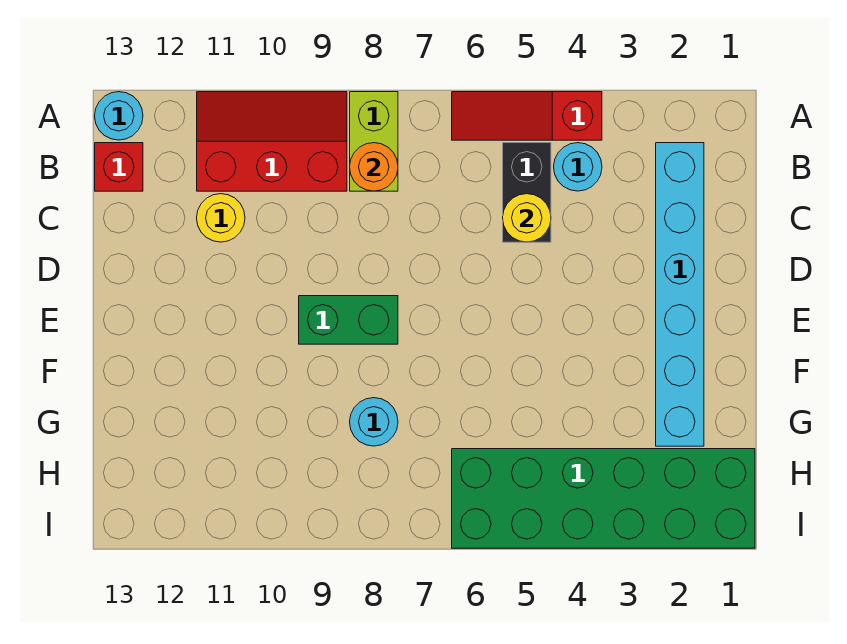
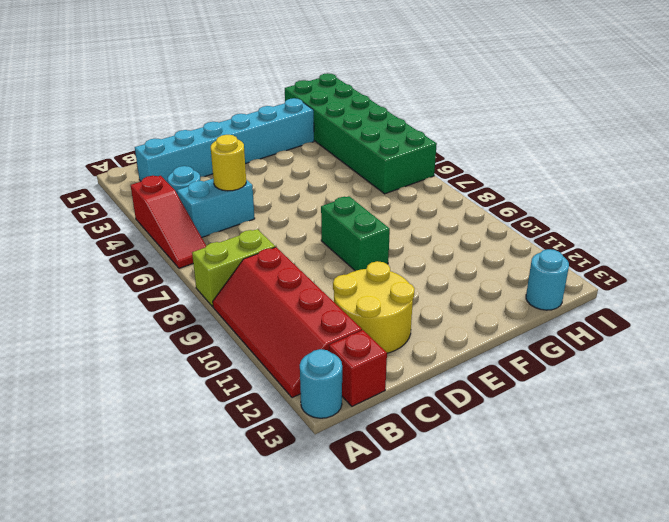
red slope A9:B11 level 1 top B -> red slope A9:B12 level 1 top B
black brick B5:C5 level 1 -> cyan brick B5:C5 level 1
orange round brick B8 level 2 -> none
yellow round brick C11 level 1 -> yellow round brick C11:D12 level 1
cyan round brick G8 level 1 -> cyan round brick H13 level 1

